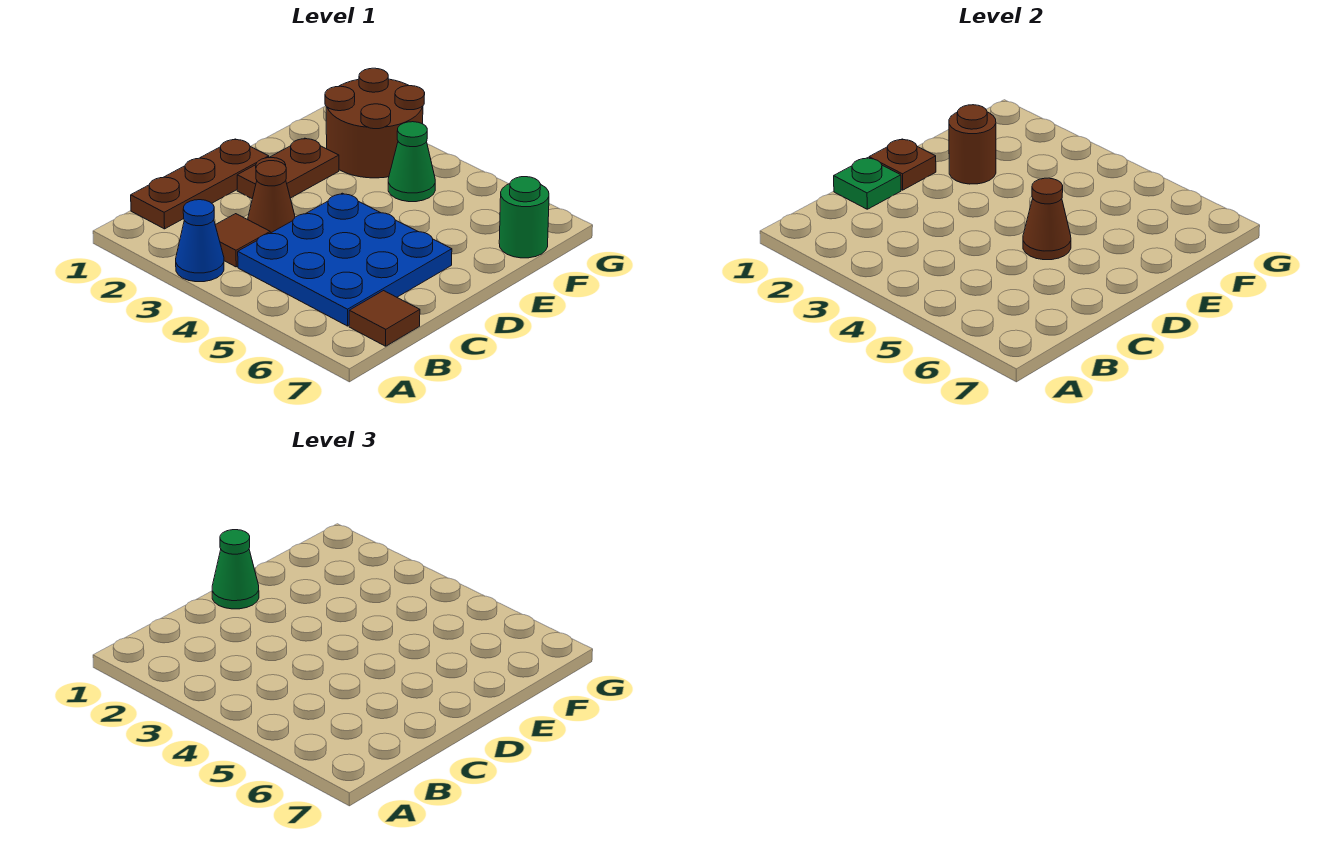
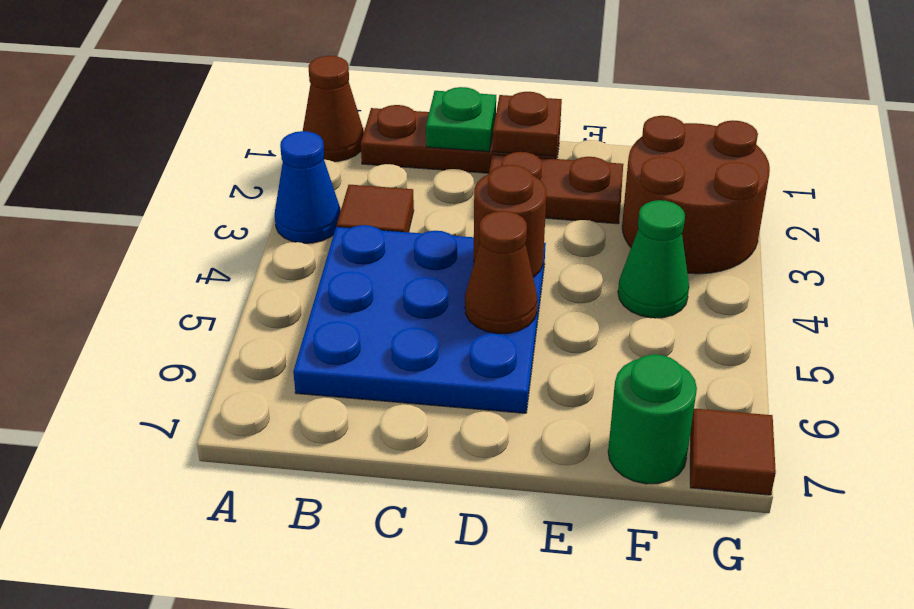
brown tile B7 level 1 -> brown tile G7 level 1
brown cone C3 level 1 -> brown cone A1 level 1
green cone D1 level 3 -> none
brown round brick E2 level 2 -> brown round brick D4 level 2

